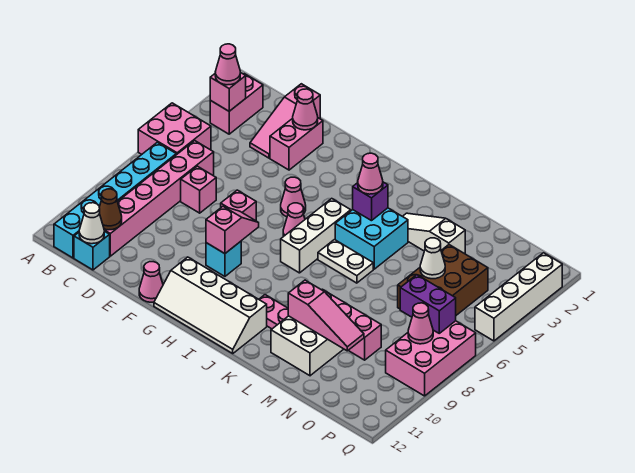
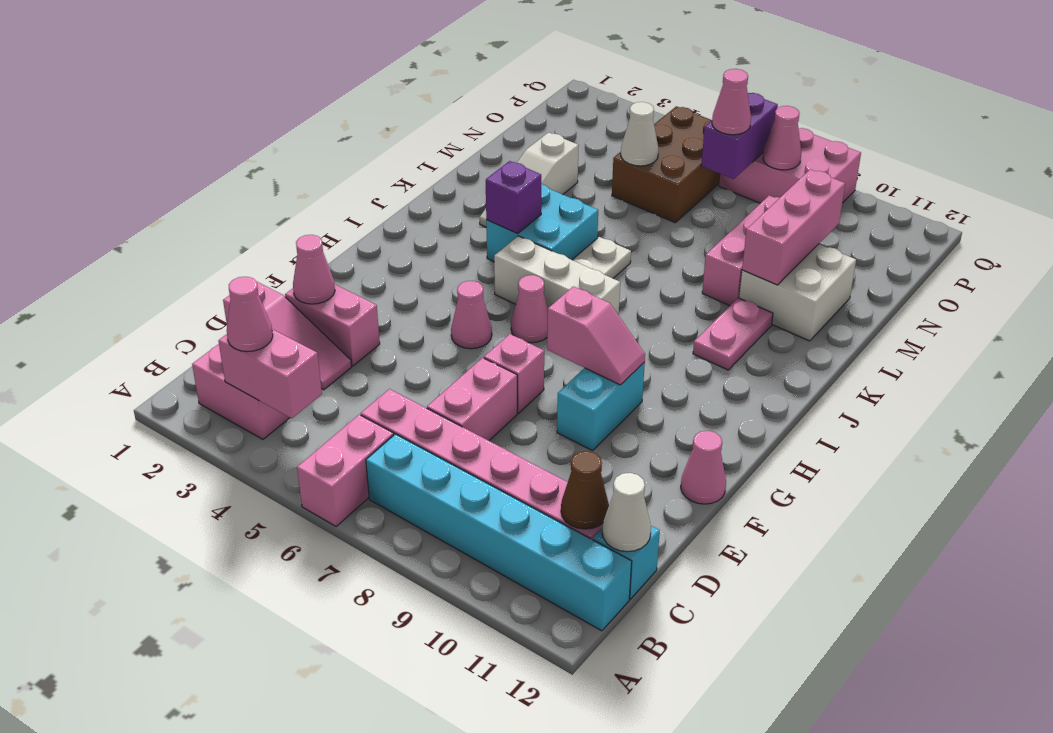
pink brick A5:B6 level 1 -> pink brick A6:B6 level 1
pink brick B3 level 2 -> pink brick B3:B4 level 2
pink brick D7 level 1 -> pink brick D7:E7 level 1
pink slope G8:G9 level 2 top 9 -> pink slope G8:G9 level 2 top 8
cyan brick G9 level 1 -> cyan brick F9:G9 level 1
white slope G11:J12 level 1 top 11 -> none
pink cone J4 level 3 -> pink cone O7 level 3
pink slope L10:N10 level 2 top L -> pink brick L10:N10 level 2
brown brick N4:O6 level 1 -> brown brick N5:P6 level 1
white brick Q2:Q5 level 1 -> none

